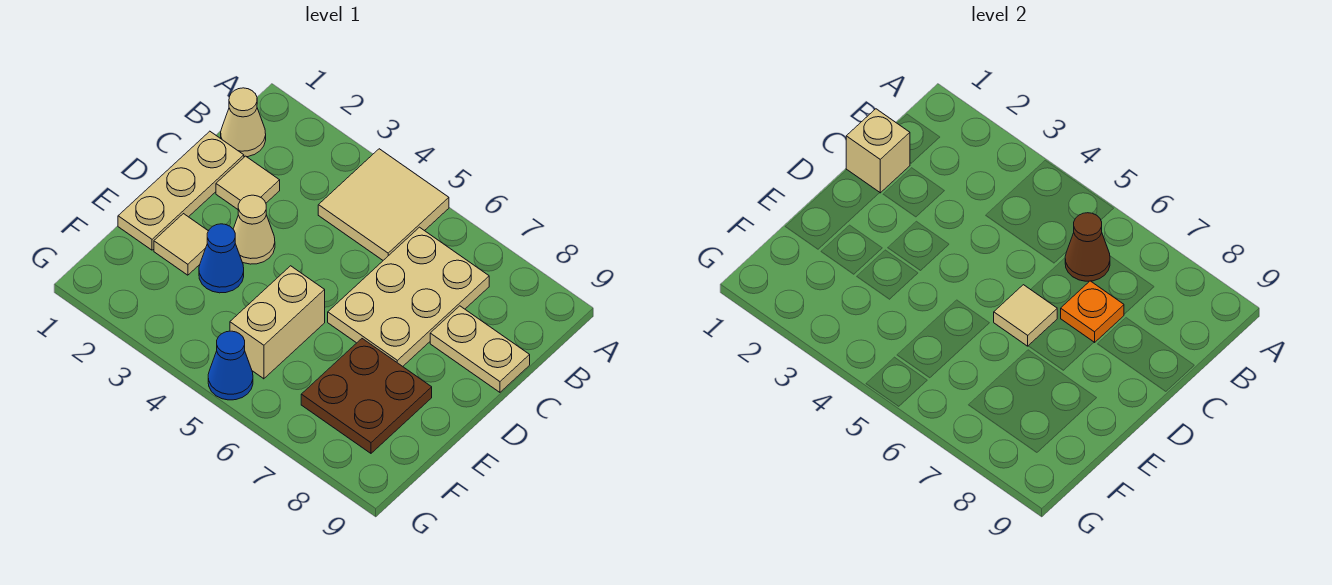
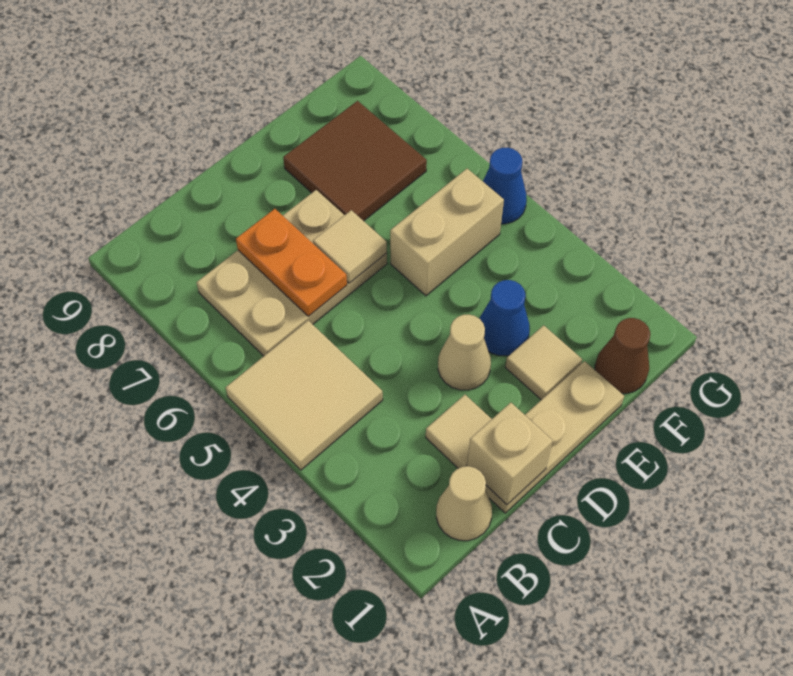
brown cone B6 level 2 -> brown cone F1 level 1
orange plate C7 level 2 -> orange plate C6:C7 level 2
tan plate C8:C9 level 1 -> none
brown plate E7:F8 level 1 -> brown tile E7:F8 level 1

